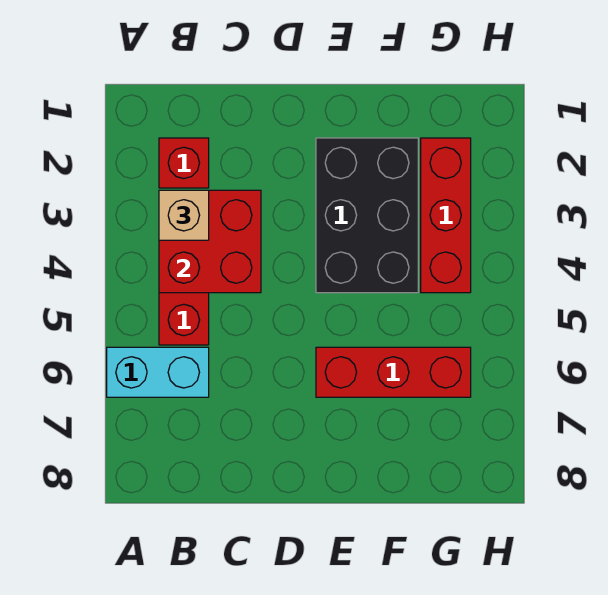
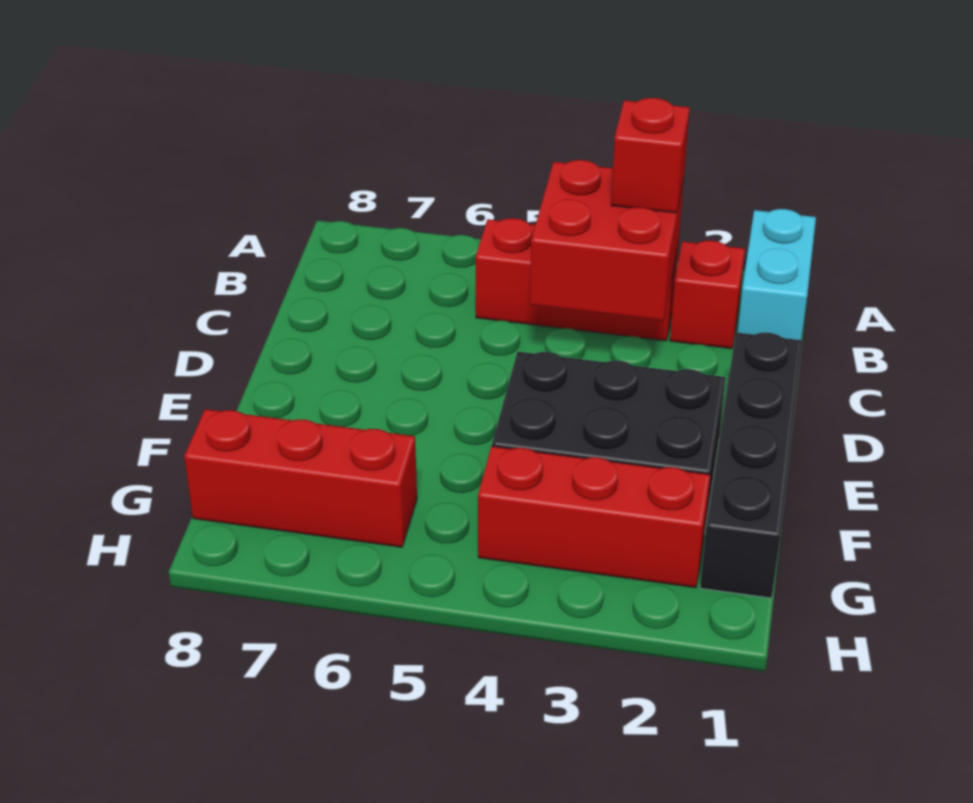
cyan brick A6:B6 level 1 -> cyan brick A1:B1 level 1
tan brick B3 level 3 -> red brick B3 level 3
none -> black brick D1:G1 level 1
red brick E6:G6 level 1 -> red brick G6:G8 level 1

